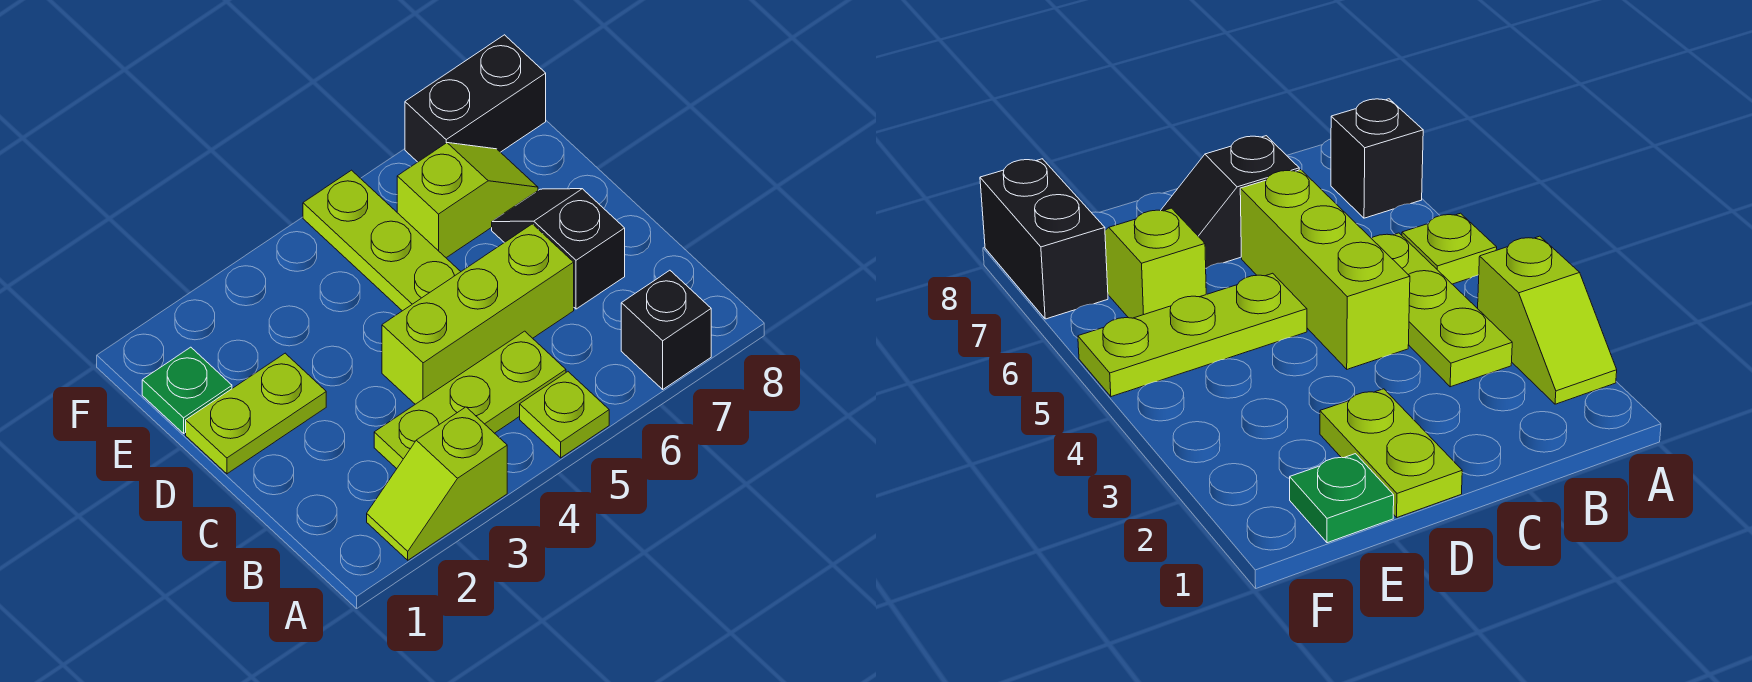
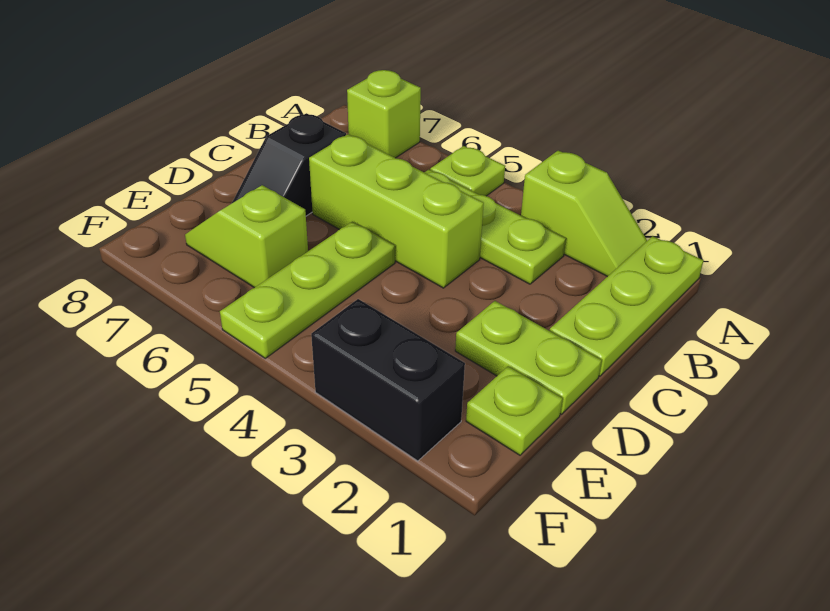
none -> lime plate A1:C1 level 1
black brick A7 level 1 -> lime brick A7 level 1
green plate E1 level 1 -> lime plate E1 level 1
black brick F7:F8 level 1 -> black brick F2:F3 level 1

